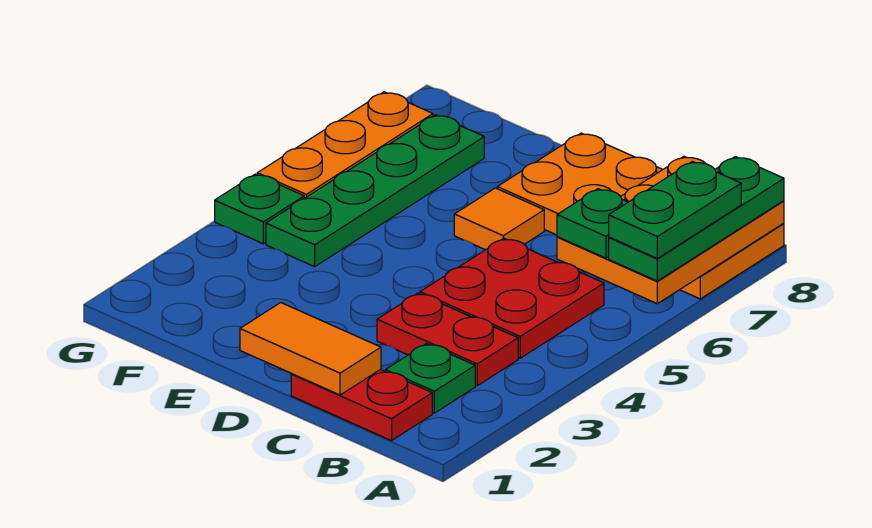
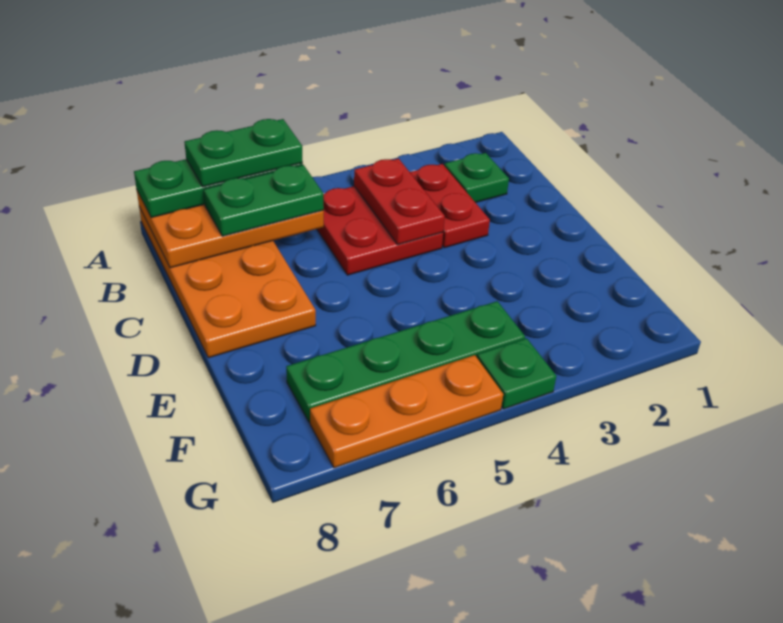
red plate B1:C1 level 1 -> red plate B4:C4 level 2
green plate B6 level 3 -> green plate B6:B7 level 3
orange tile C1:D1 level 2 -> none
orange tile D6 level 1 -> none

